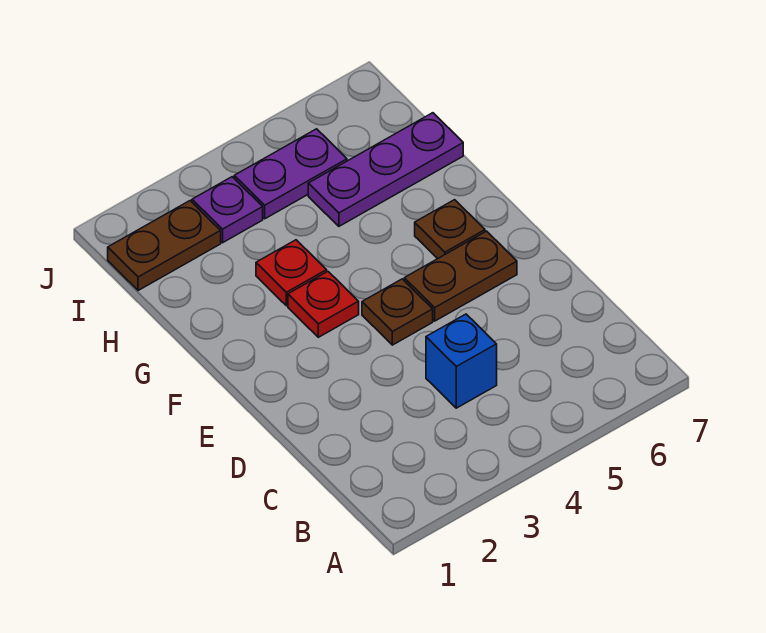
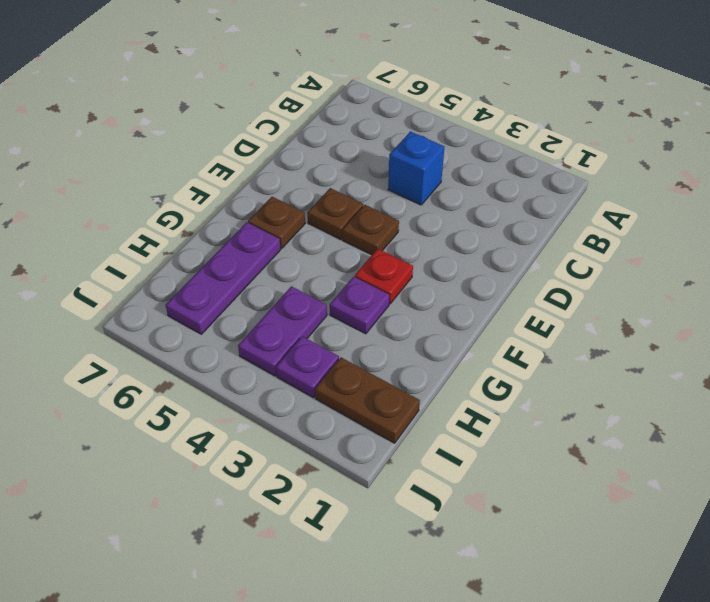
brown plate E5:E6 level 1 -> brown plate E5 level 1
red plate G3 level 1 -> purple plate G3 level 1
purple plate H5:H7 level 1 -> purple plate G6:I6 level 1
purple plate I4:I5 level 1 -> purple plate H4:I4 level 1

